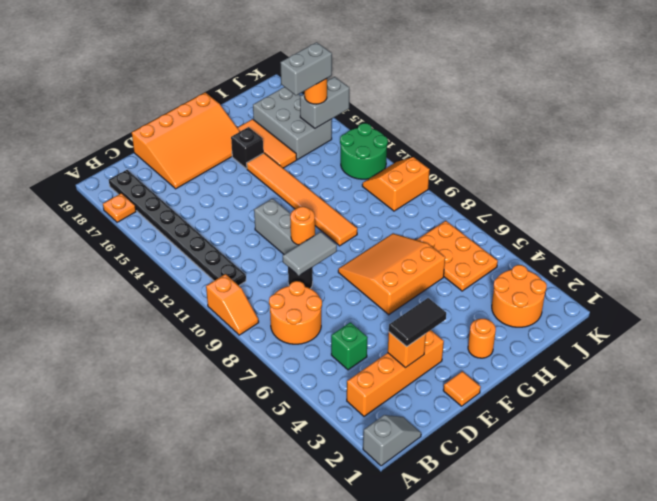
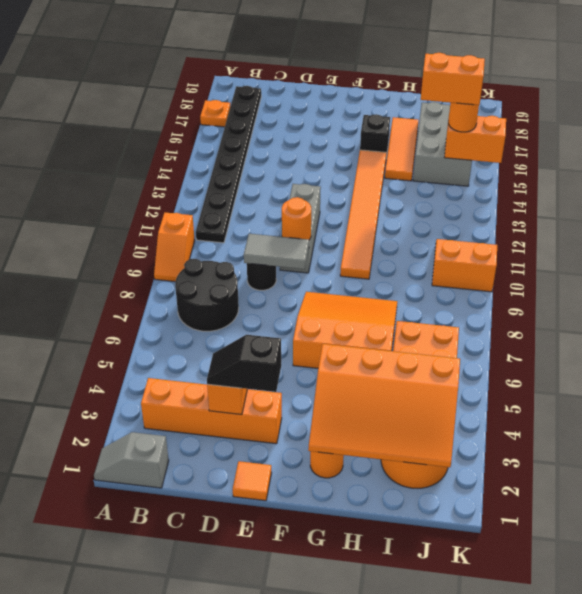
grey slope A1:B1 level 1 top A -> grey slope A1:B1 level 1 top B
orange round brick B7:C8 level 1 -> black round brick B7:C8 level 1
green brick C5 level 1 -> none
black tile D3:E3 level 3 -> black slope D3:E3 level 3 top E
orange slope D17:G19 level 1 top 19 -> orange slope G2:J4 level 2 top 4
grey brick I15:J15 level 4 -> orange brick I15:J15 level 4
green round brick J12:K13 level 1 -> none
grey brick J15:K15 level 2 -> orange brick J15:K15 level 2

